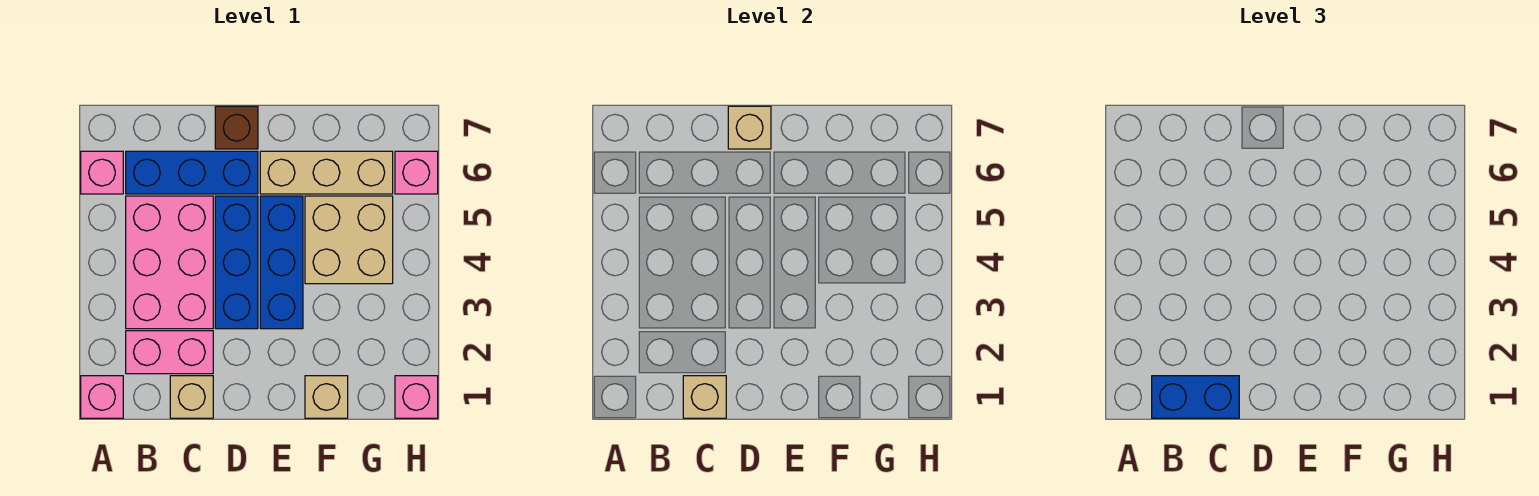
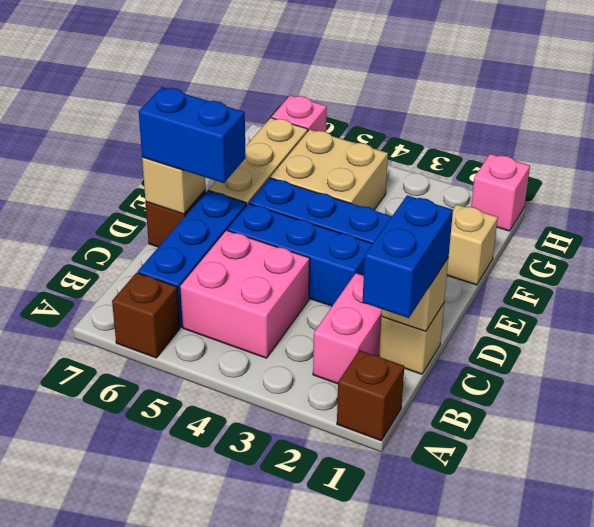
pink brick A1 level 1 -> brown brick A1 level 1
pink brick A6 level 1 -> brown brick A6 level 1
pink brick B3:C5 level 1 -> pink brick B4:C5 level 1
none -> blue brick D6:D7 level 3

